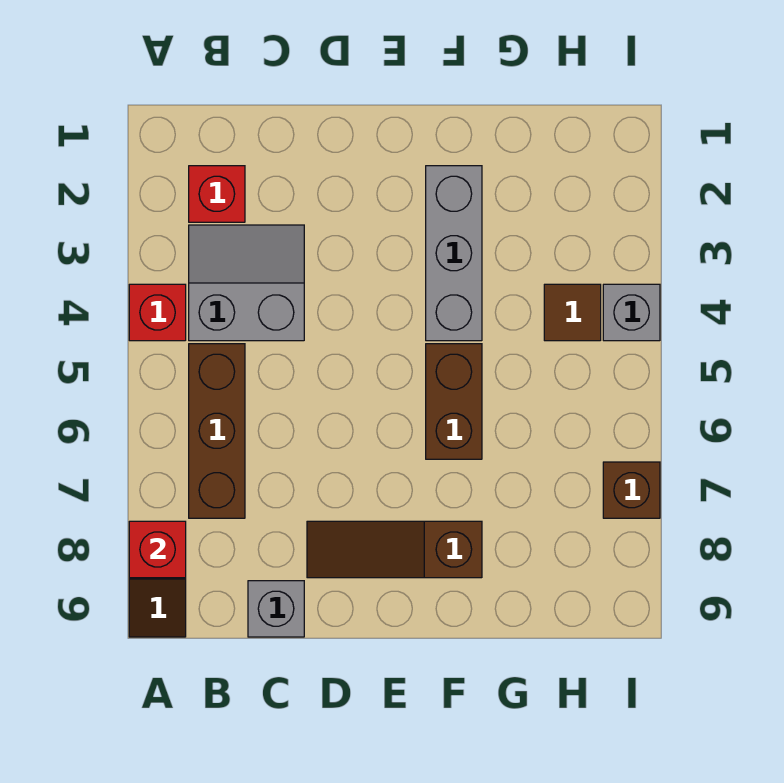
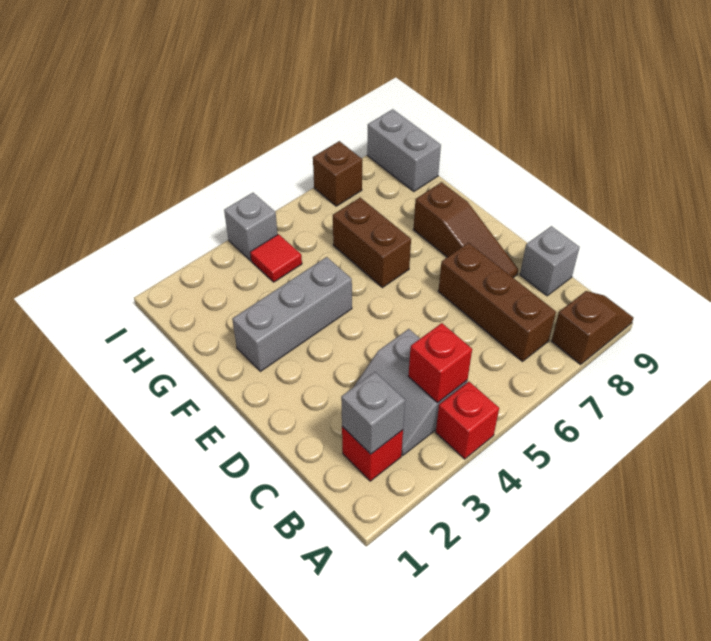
red brick A8 level 2 -> red brick B4 level 2
none -> grey brick B2 level 2
brown brick B5:B7 level 1 -> brown brick B7:D7 level 1
brown brick F5:F6 level 1 -> brown brick F6:G6 level 1
brown tile H4 level 1 -> red tile H4 level 1
none -> grey brick H9:I9 level 1

